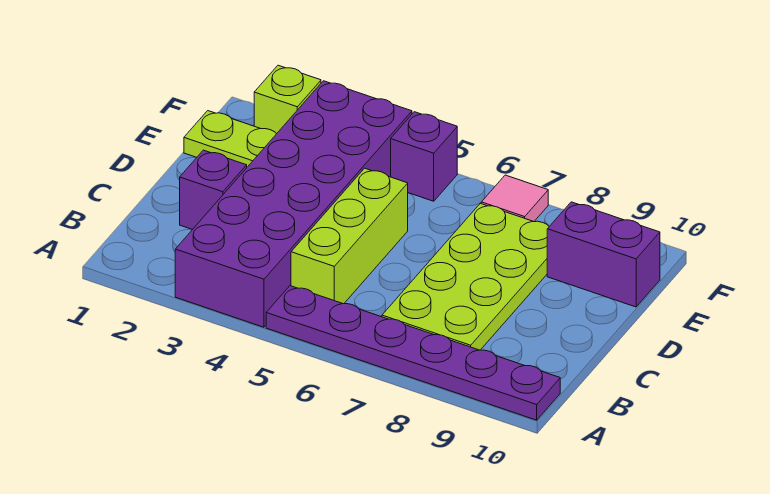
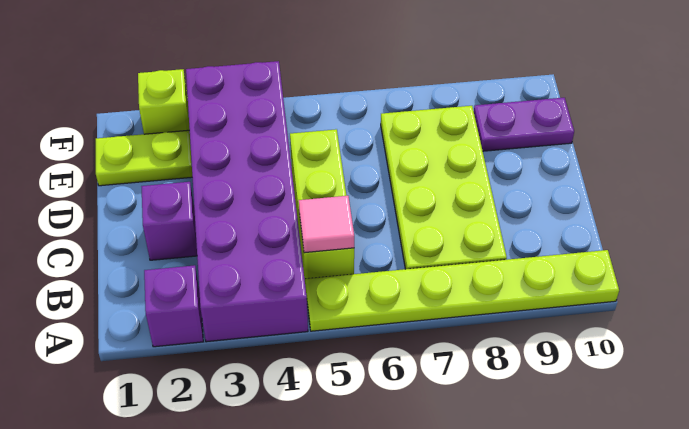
purple plate A5:A10 level 1 -> lime plate A5:A10 level 1
purple brick E9:E10 level 1 -> purple plate E9:E10 level 1
purple brick F5 level 1 -> purple brick A2 level 1
pink tile F7 level 1 -> pink tile B5 level 2

